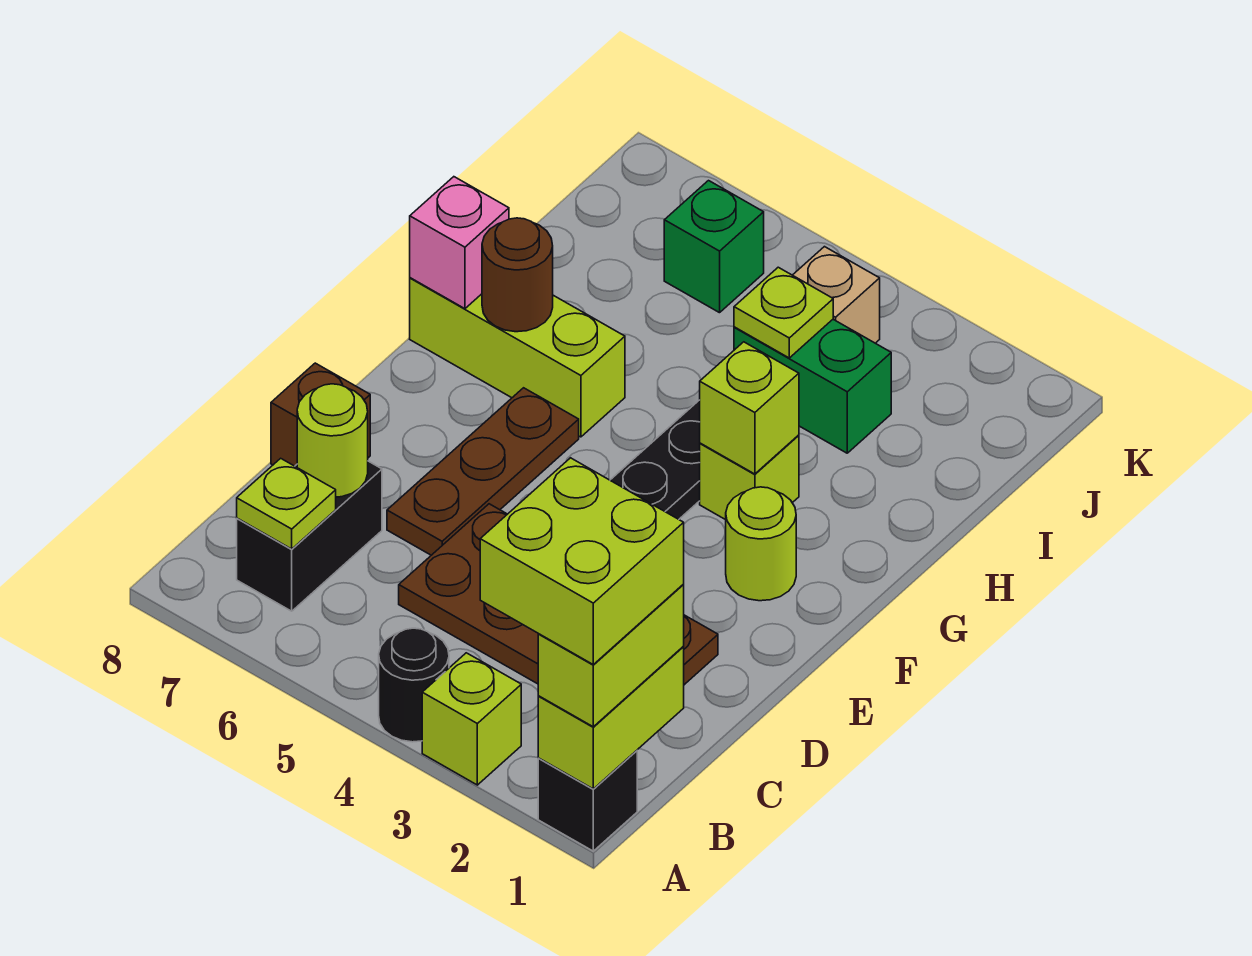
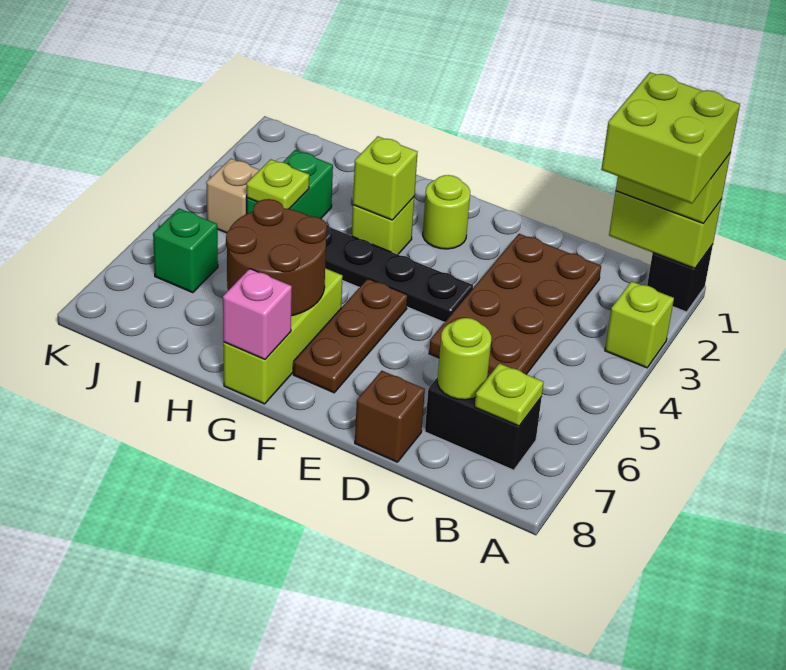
black round brick A4 level 1 -> none
brown plate D6:F6 level 1 -> brown plate F5:F7 level 1
brown round brick G7 level 2 -> brown round brick G6:H7 level 2

